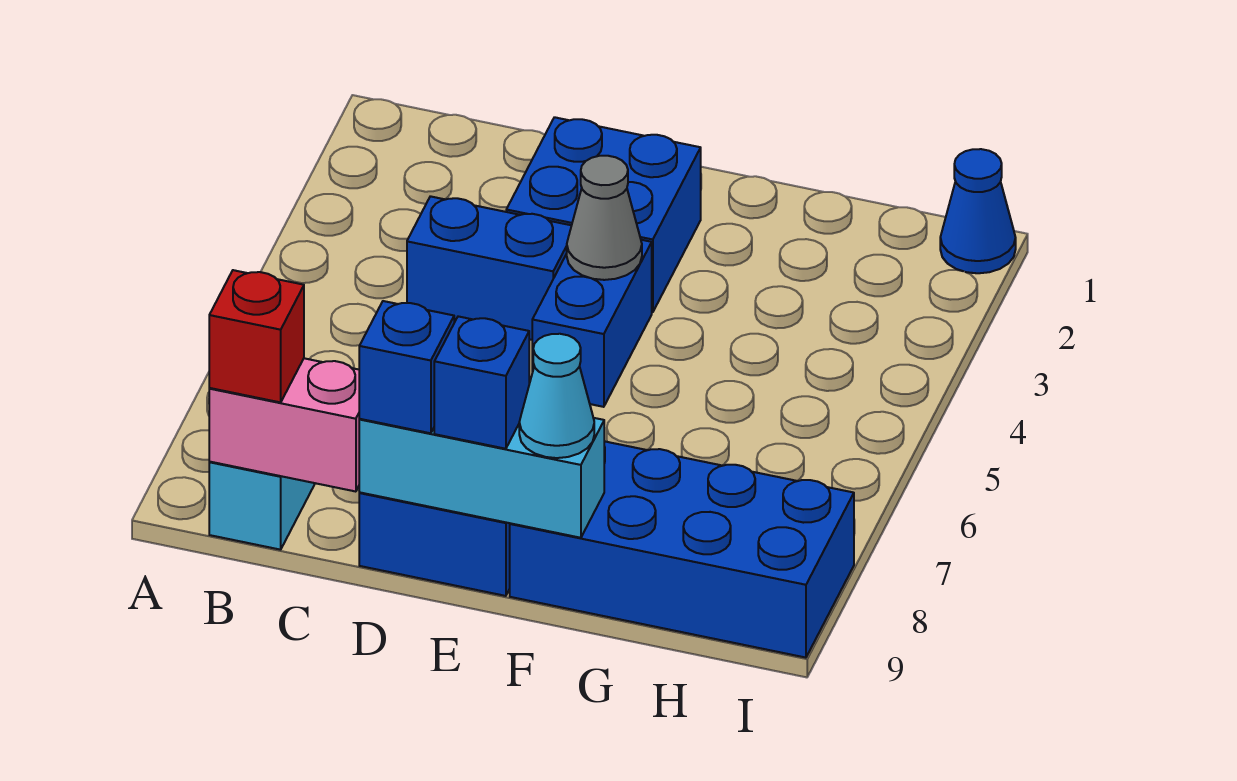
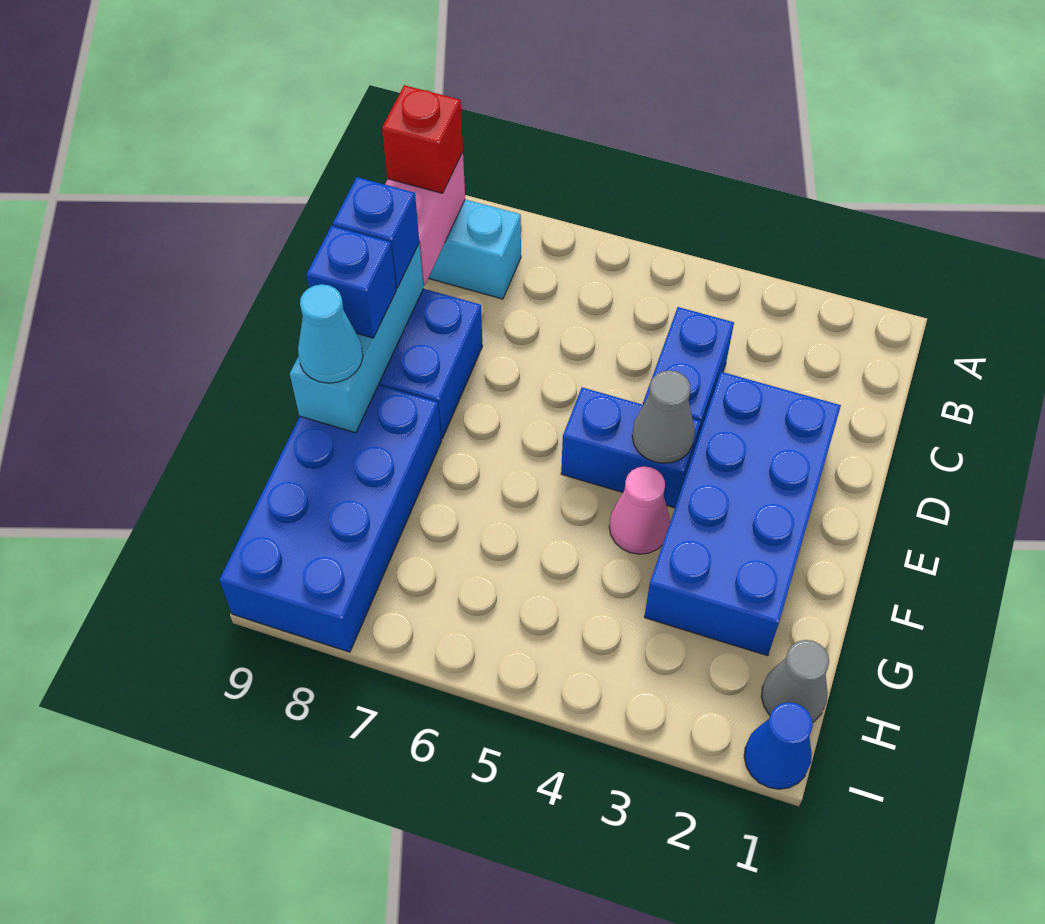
blue brick D2:E3 level 1 -> blue brick D2:G3 level 1
none -> pink cone F4 level 1
none -> grey cone H1 level 1

